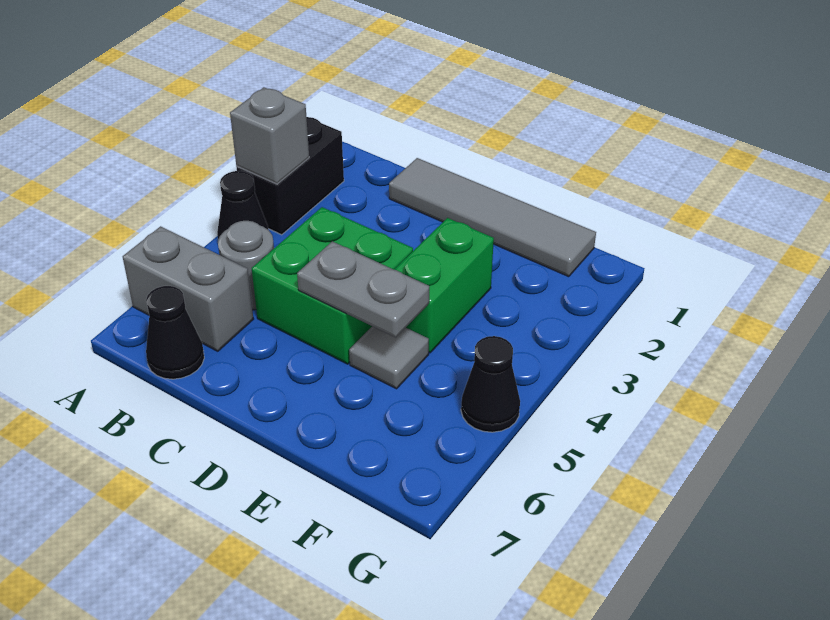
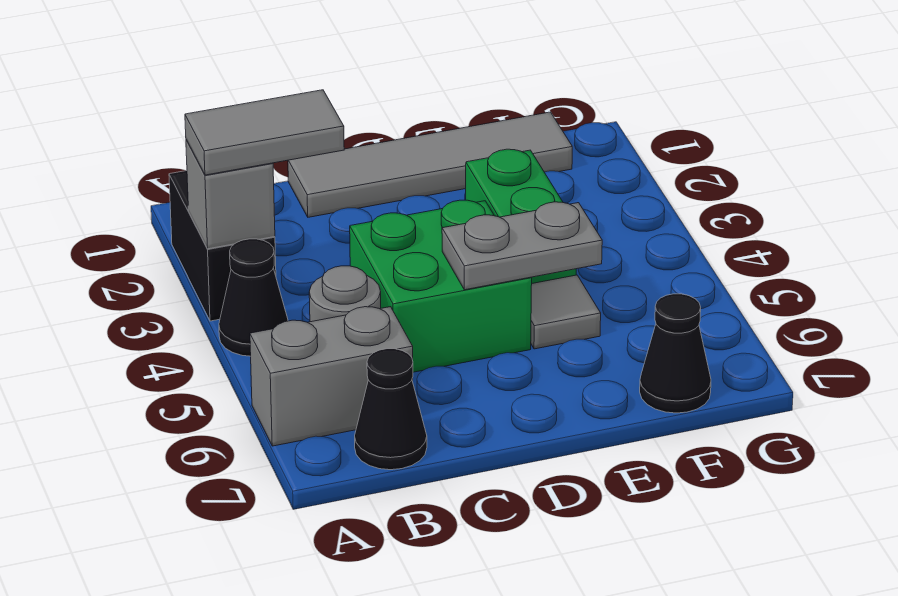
none -> grey tile A3:B3 level 3
black cone G5 level 1 -> black cone F7 level 1

